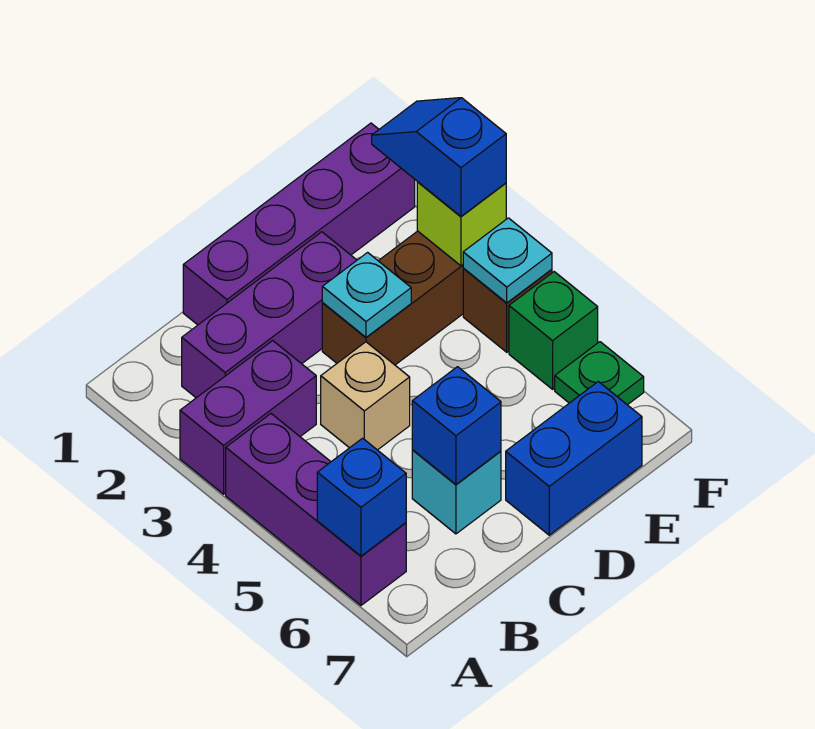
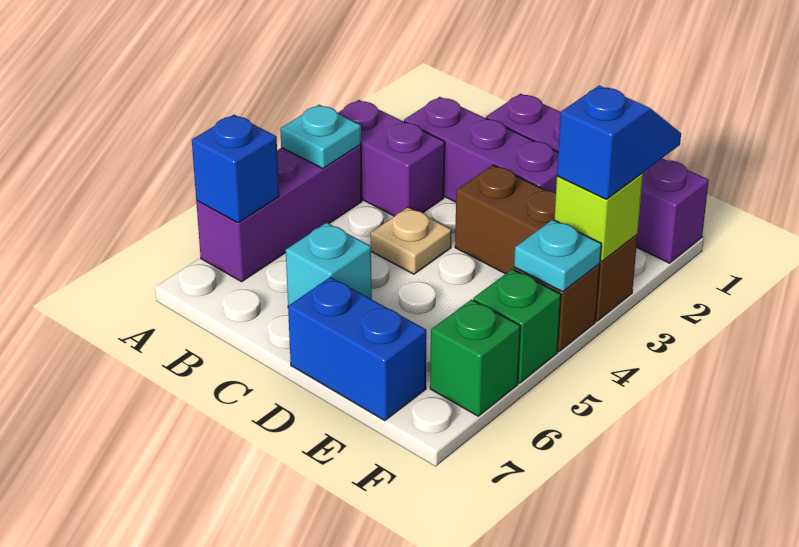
tan brick C4 level 1 -> tan plate C4 level 1
blue brick C6 level 2 -> none
cyan plate D3 level 2 -> cyan plate A4 level 2
green plate F6 level 1 -> green brick F6 level 1

